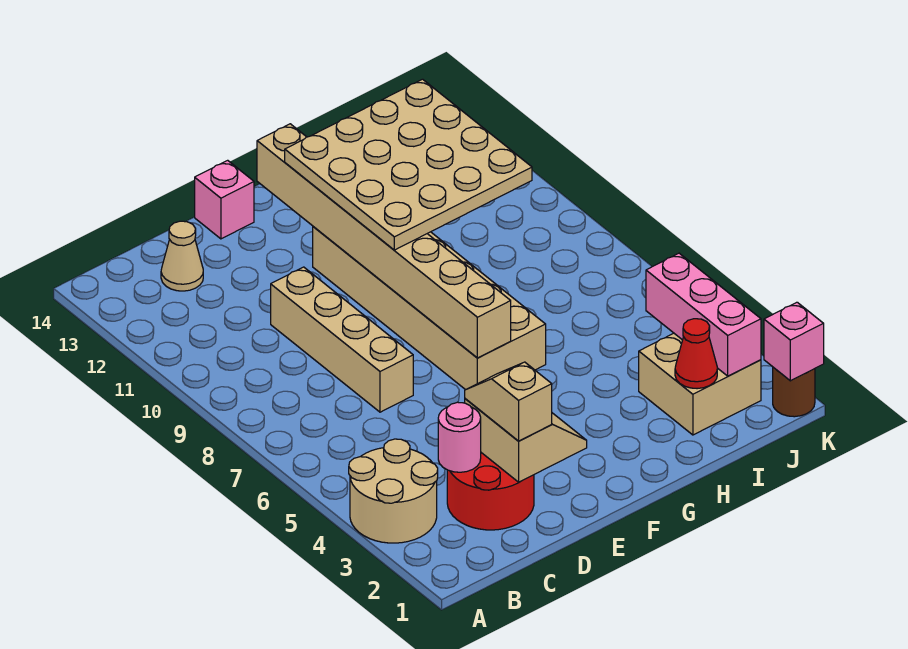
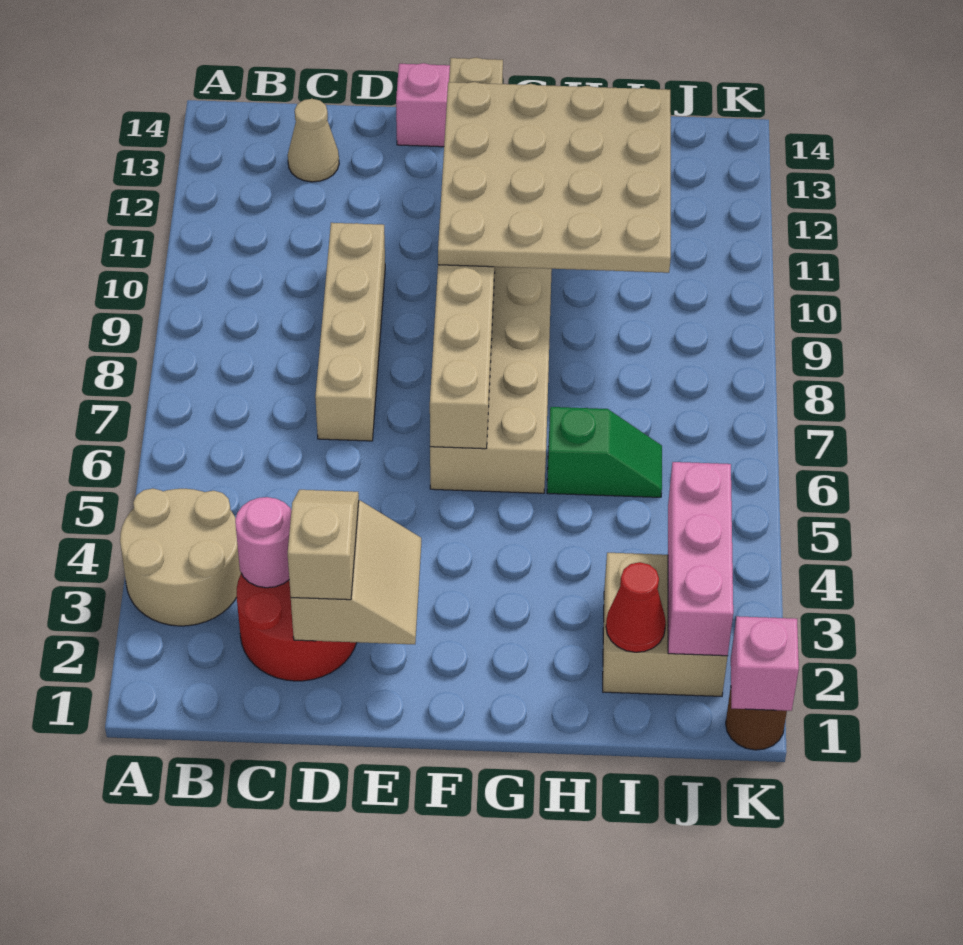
none -> green slope H6:I6 level 1 top H

